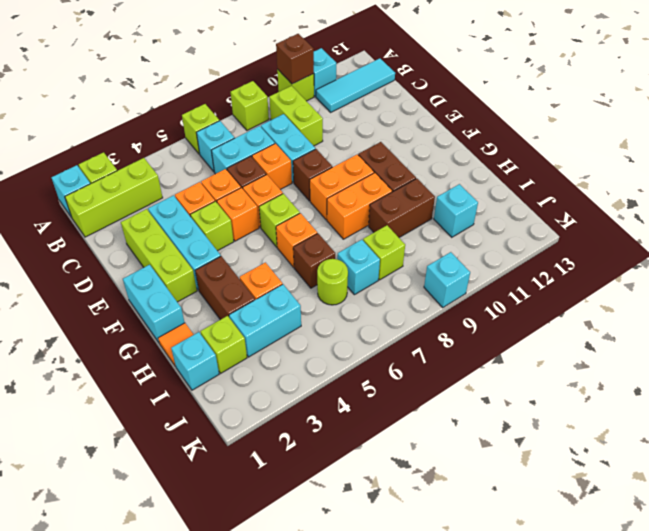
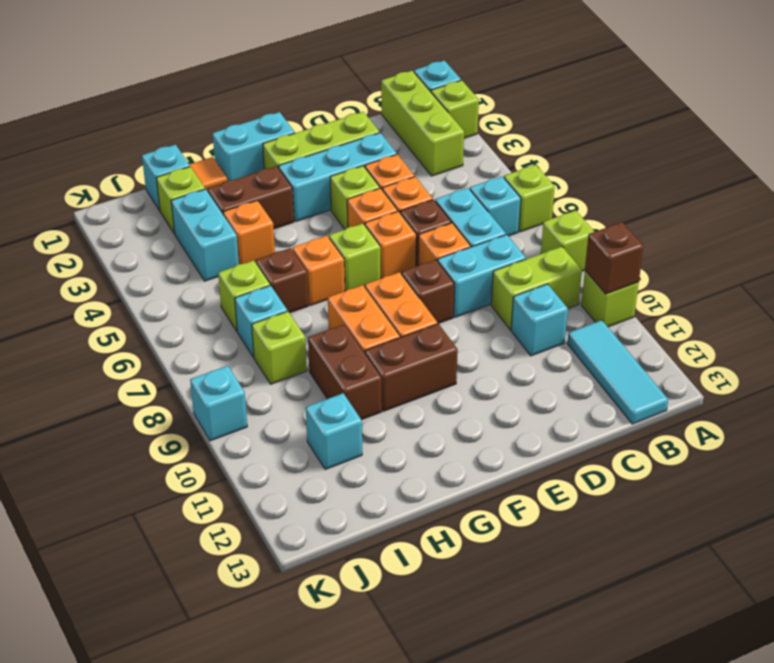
cyan brick A11 level 1 -> cyan brick C10 level 1
lime round brick I6 level 1 -> lime brick I6 level 1

